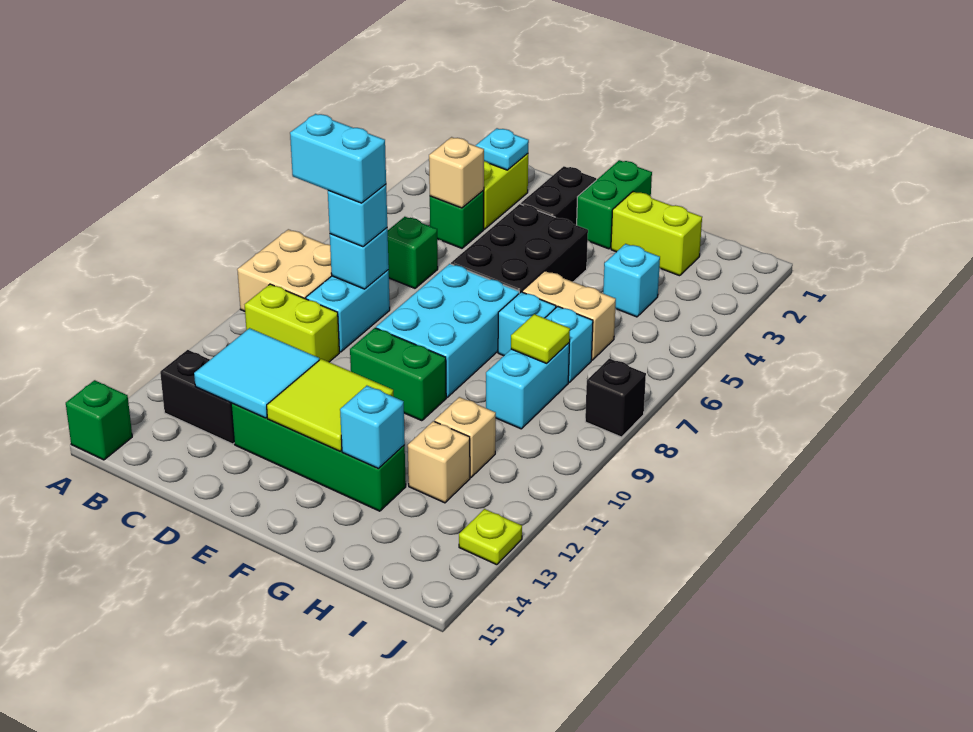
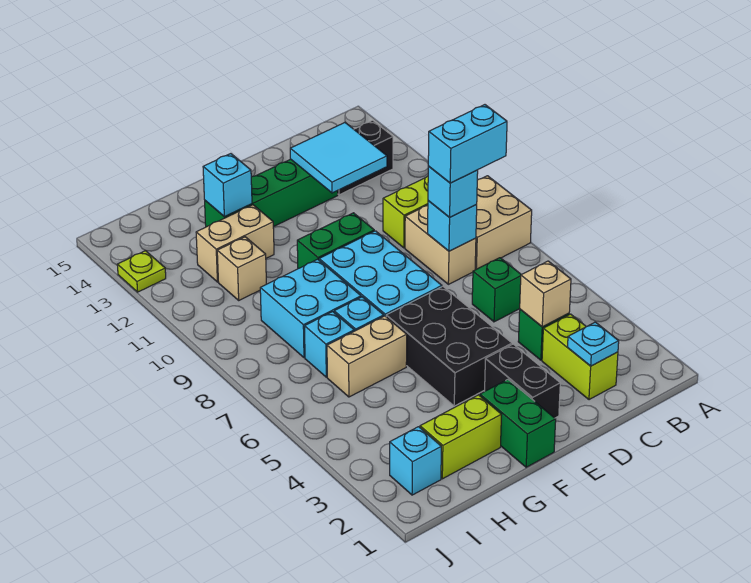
green brick A15 level 1 -> none
cyan brick C8:C9 level 1 -> tan brick C8:C9 level 1
lime tile E12:F13 level 2 -> none
cyan brick H4 level 1 -> cyan brick I2 level 1
cyan brick H8:H9 level 1 -> cyan brick G8:H9 level 1
lime tile H8 level 2 -> none
tan brick H12 level 1 -> tan brick G12:H12 level 1
black brick J8 level 1 -> none

